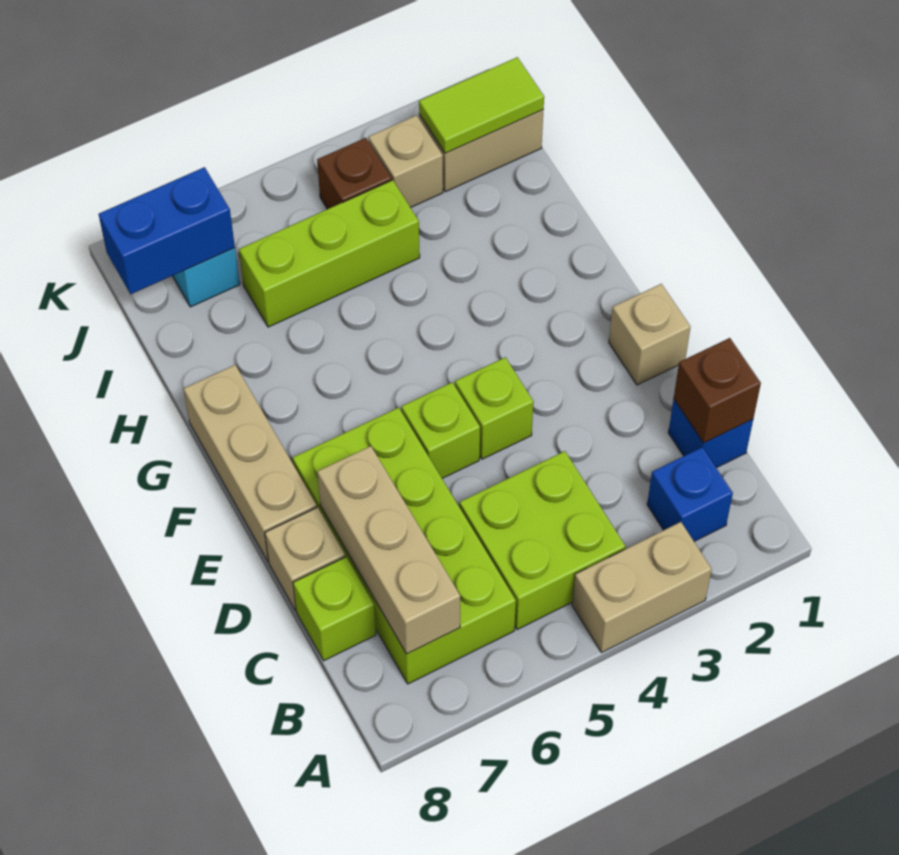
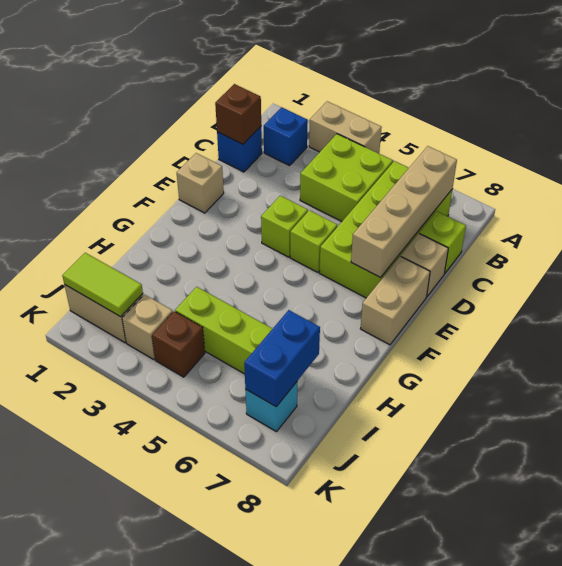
tan brick B7:D7 level 2 -> tan brick B7:E7 level 2
tan brick E8:G8 level 1 -> tan brick E8:F8 level 1
blue brick J7:J8 level 2 -> blue brick I7:J7 level 2

